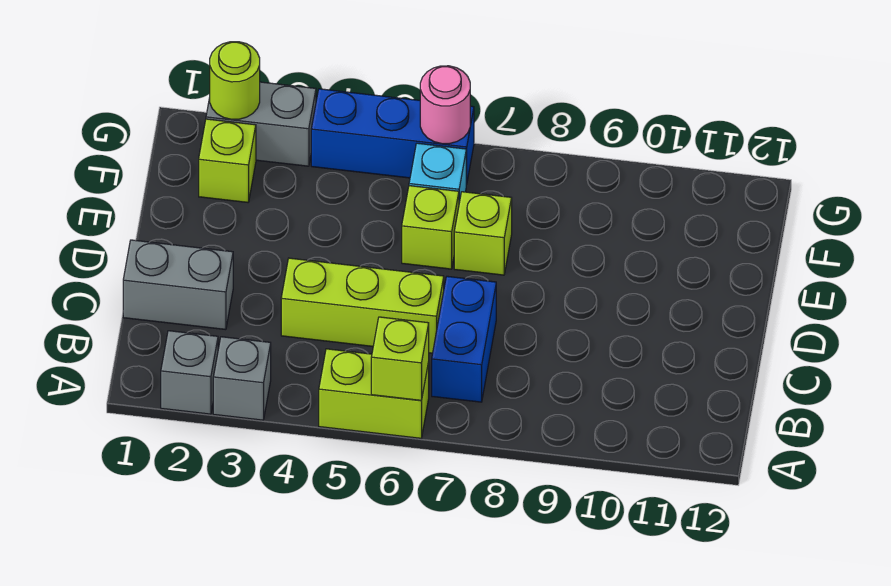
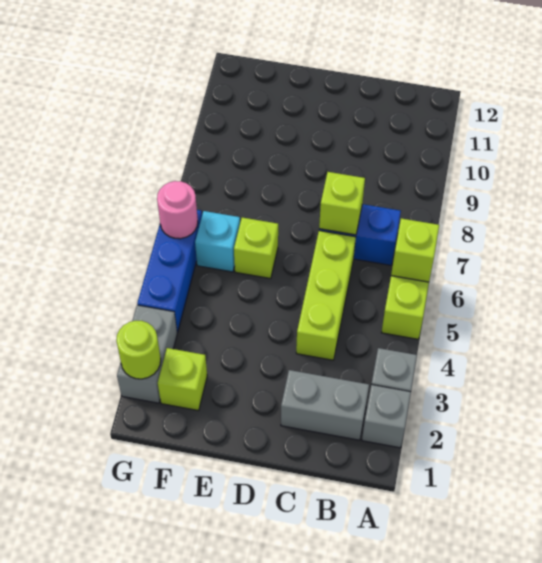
grey brick C1:C2 level 1 -> grey brick B2:C2 level 1
lime brick E7 level 1 -> lime brick C7 level 2

